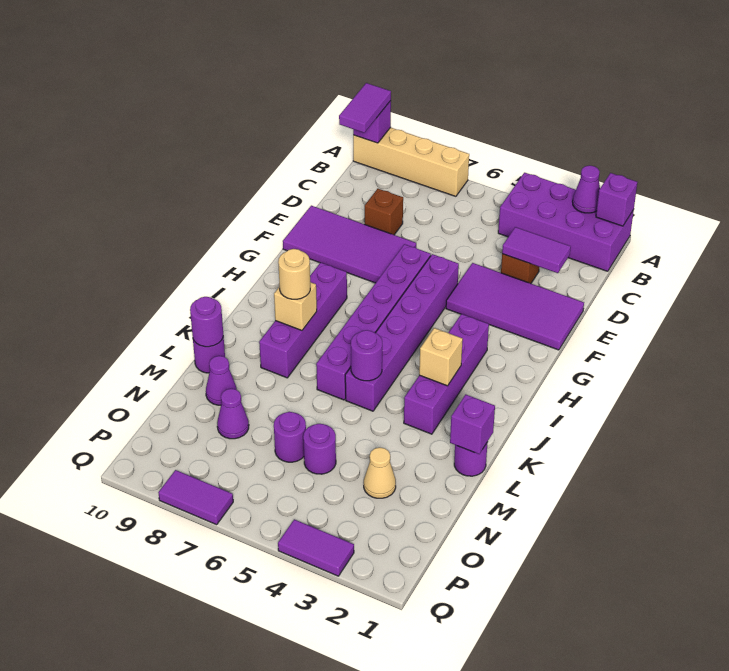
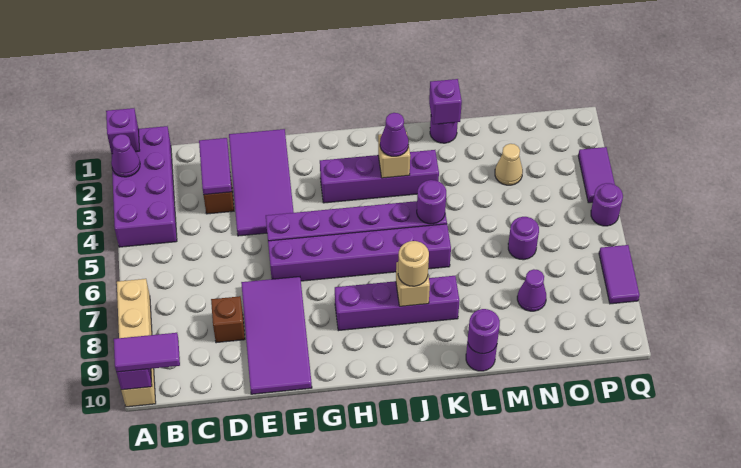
purple cone M9 level 1 -> purple cone J3 level 3
purple round brick N5 level 1 -> purple round brick Q5 level 1

